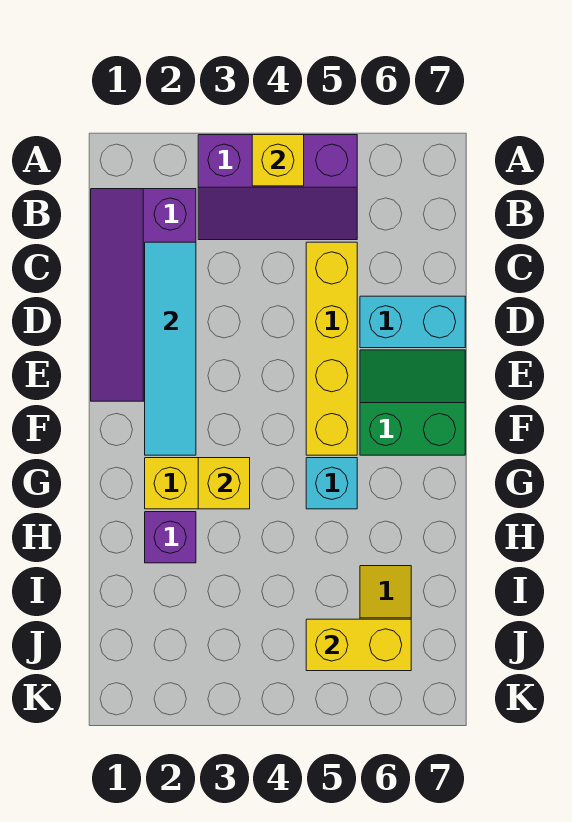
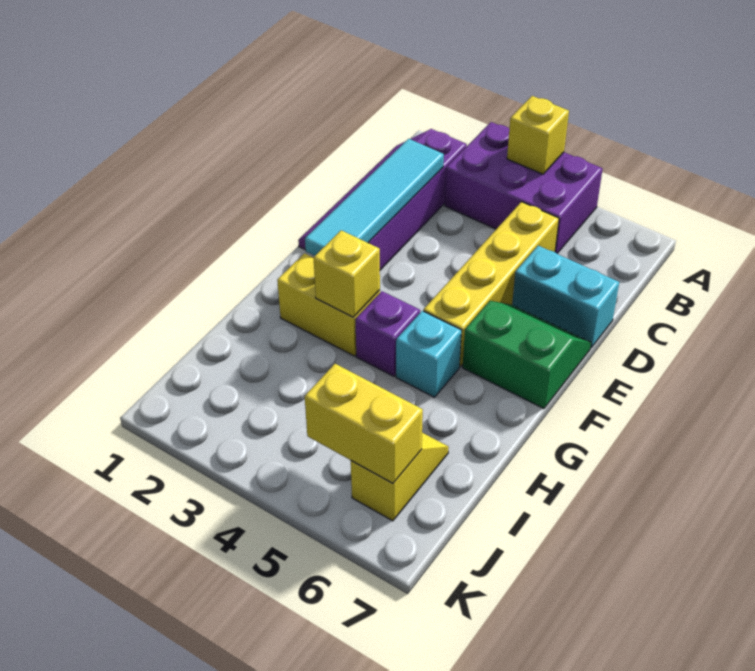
purple slope A3:B5 level 1 top A -> purple brick A3:B5 level 1
purple brick H2 level 1 -> purple brick G4 level 1

